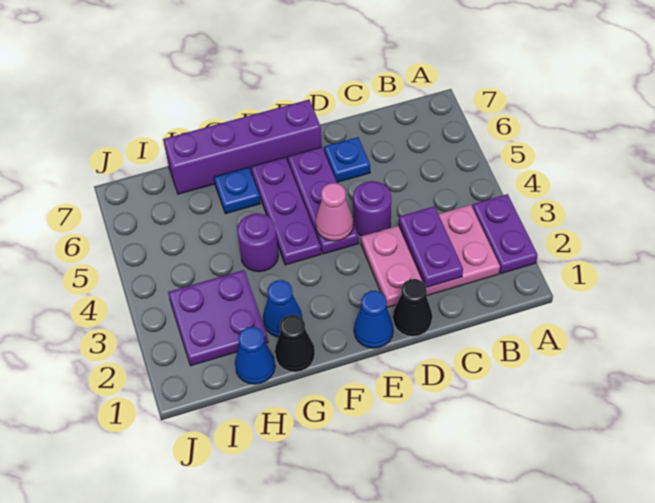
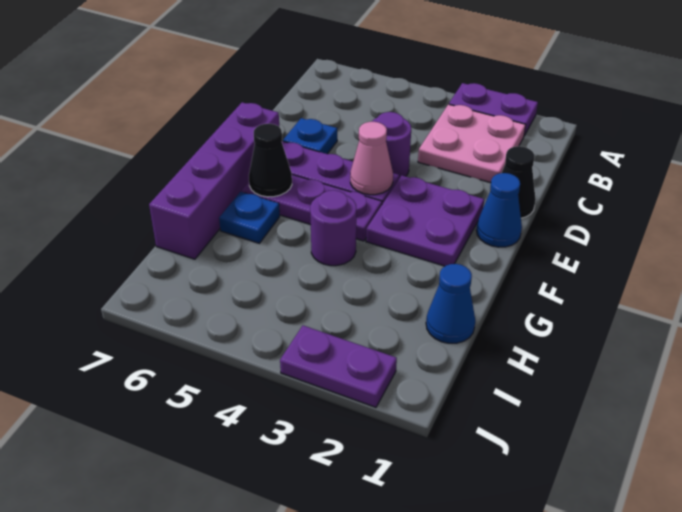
pink plate B2:D3 level 1 -> pink plate B2:C3 level 1
purple plate C2:C3 level 2 -> purple plate J2:J3 level 1
black cone G1 level 1 -> black cone F6 level 2
blue cone G2 level 1 -> none
purple plate H2:I3 level 1 -> purple plate E2:F3 level 1

